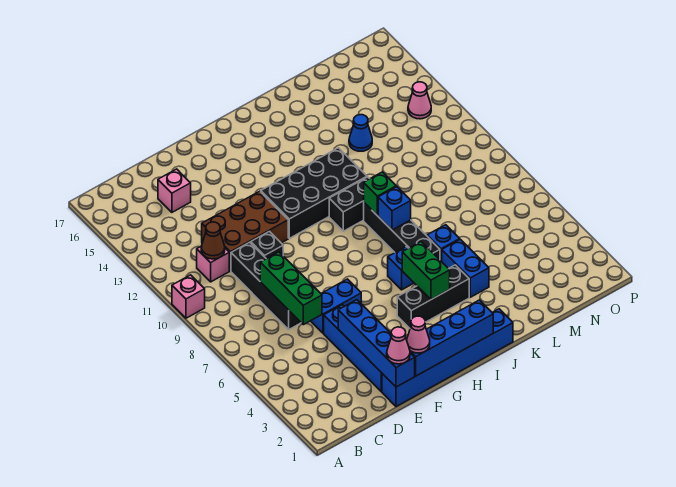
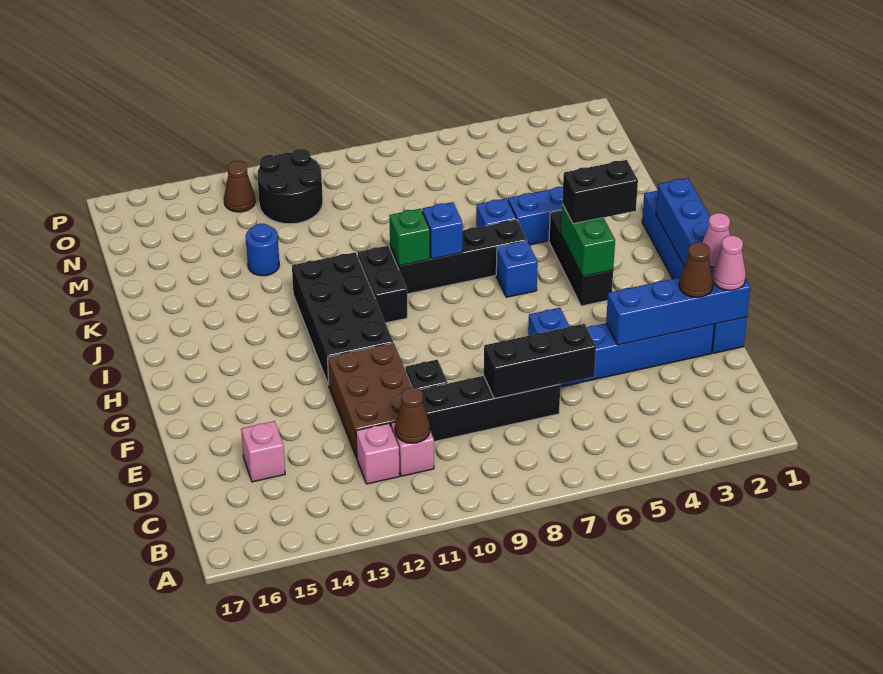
pink brick A10 level 1 -> pink brick C12 level 1
green brick D6:D8 level 2 -> black brick D6:D8 level 2
none -> brown cone E2 level 3
none -> black brick I3:I4 level 3
green brick I4:I5 level 2 -> green brick H4:I4 level 2
blue cone L13 level 1 -> blue round brick L13 level 1
none -> black round brick N11:O12 level 1
pink cone O13 level 1 -> brown cone O13 level 1

